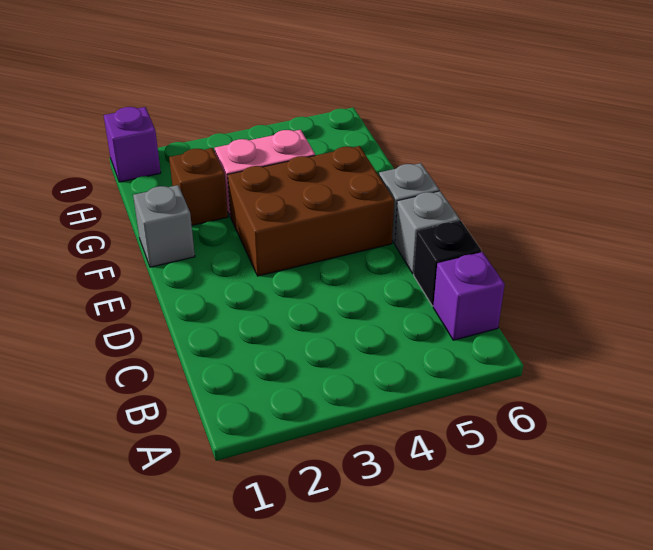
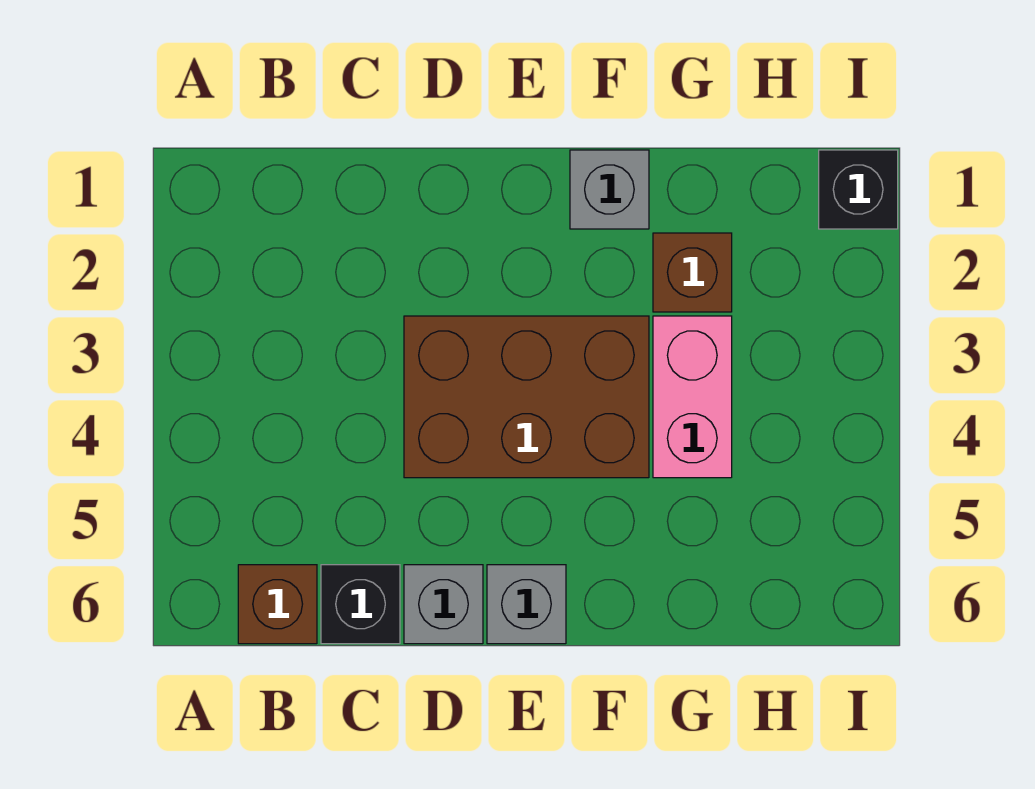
purple brick B6 level 1 -> brown brick B6 level 1
brown brick E3:F5 level 1 -> brown brick D3:F4 level 1
purple brick I1 level 1 -> black brick I1 level 1

